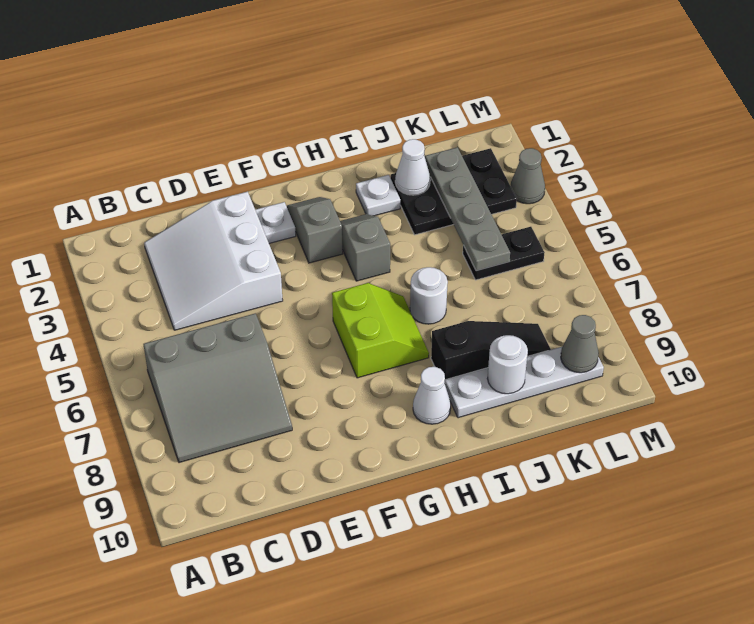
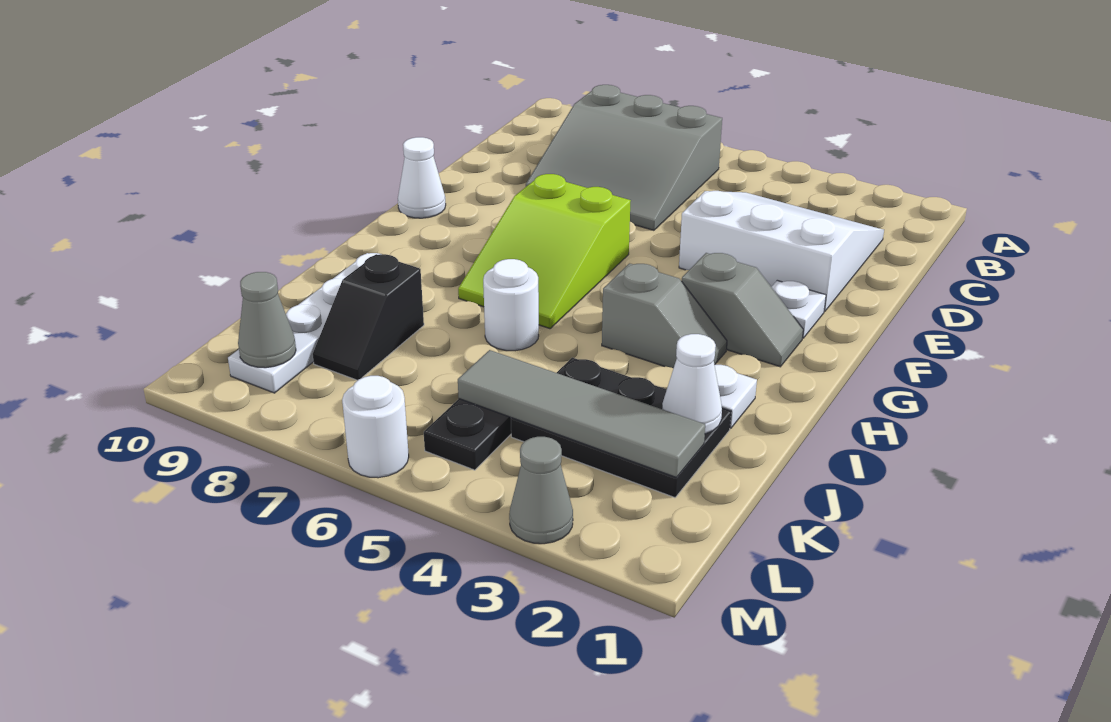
grey slope B6:D8 level 1 top 6 -> grey slope B6:D8 level 1 top B
lime slope G6:H7 level 1 top G -> lime slope F6:H7 level 1 top F
white cone H9 level 1 -> white cone F10 level 1
black slope I8:K8 level 1 top I -> black slope J8:K8 level 1 top J
black plate J2:L3 level 1 -> black plate J2:K4 level 1
white round brick J9 level 2 -> white round brick M6 level 1
grey plate K2:K5 level 2 -> grey tile K2:K5 level 2

